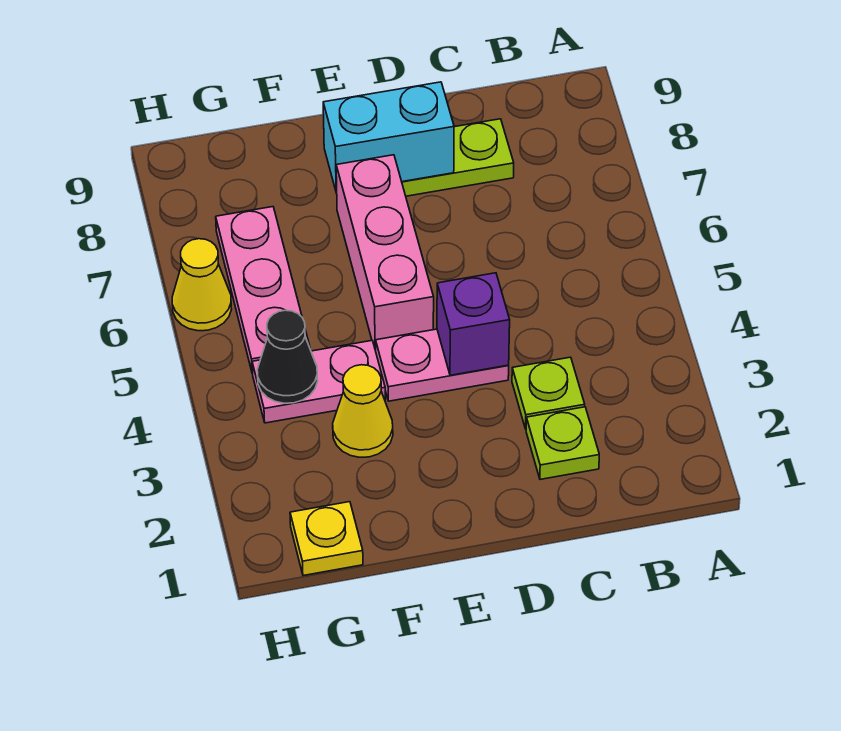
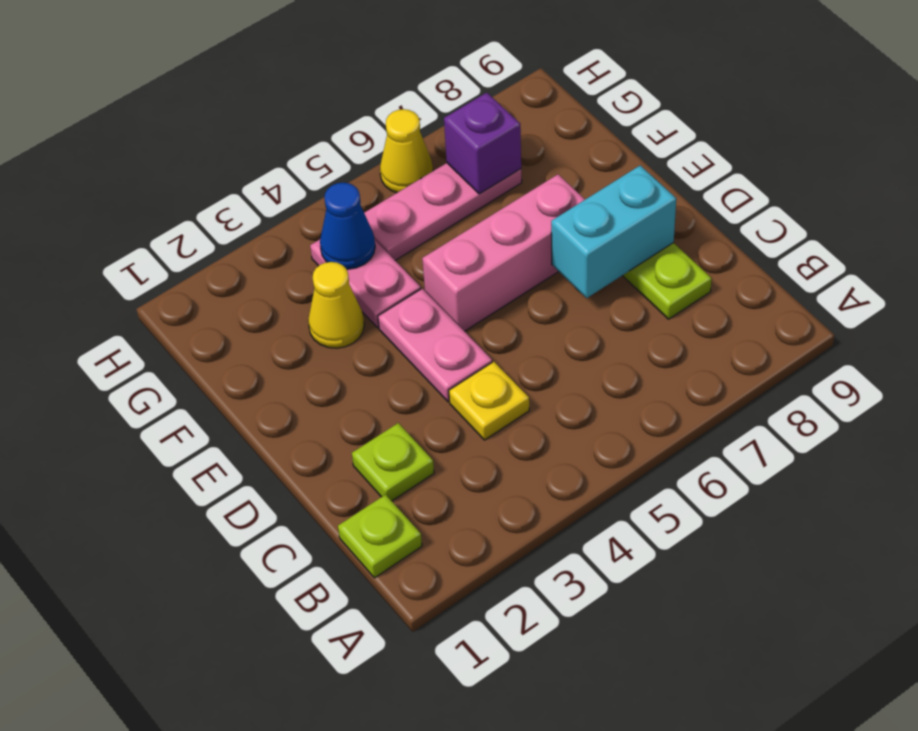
lime plate C3 level 1 -> lime plate B1 level 1
purple brick D4 level 2 -> purple brick G7 level 2
cyan brick D8:E8 level 2 -> cyan brick D7:D8 level 2
yellow plate G1 level 1 -> yellow plate C4 level 1
black cone G4 level 2 -> blue cone G4 level 2

